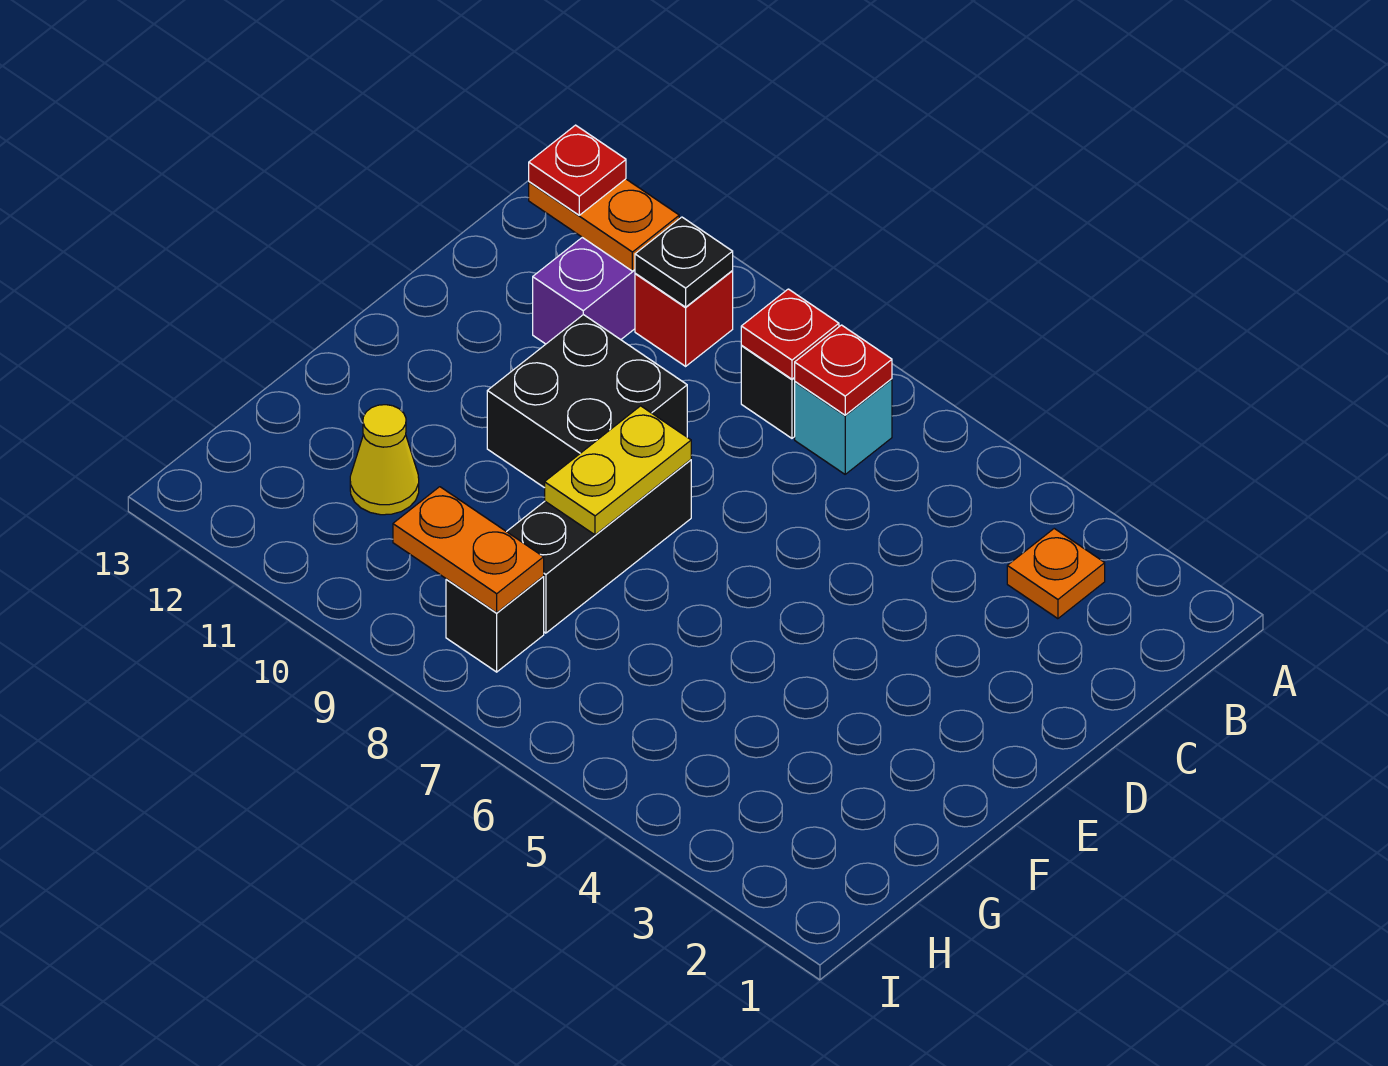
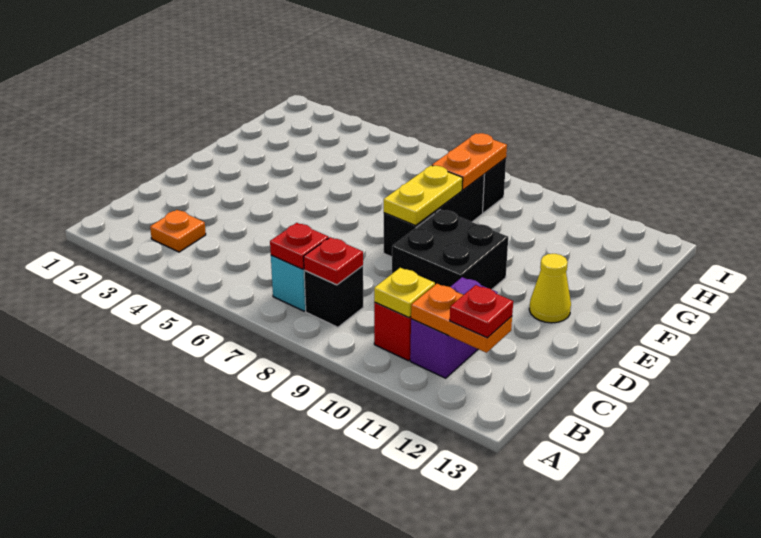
black plate B10 level 2 -> yellow plate B10 level 2
yellow cone G11 level 1 -> yellow cone E12 level 1
orange plate H8:H9 level 2 -> orange plate G8:H8 level 2

